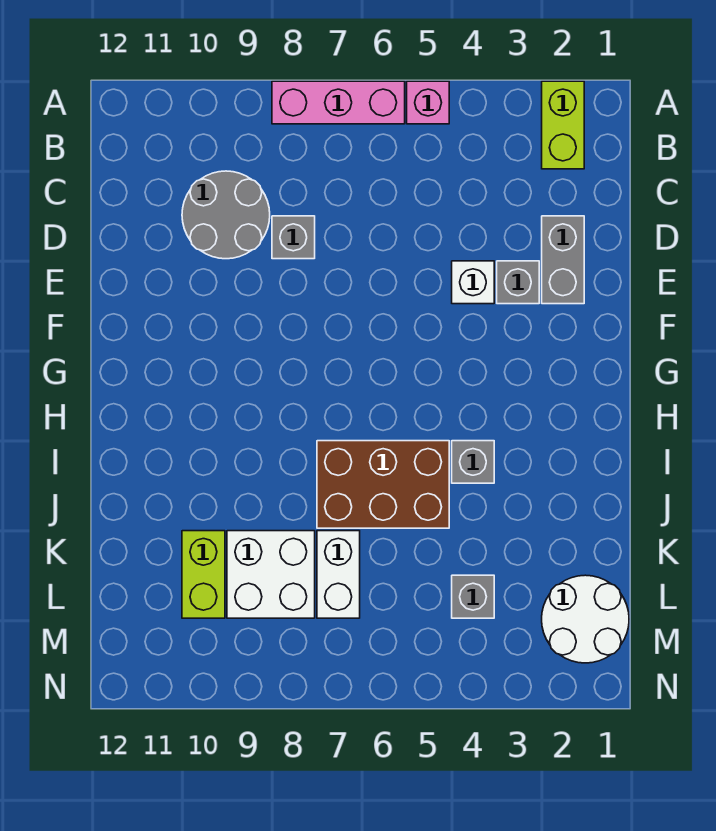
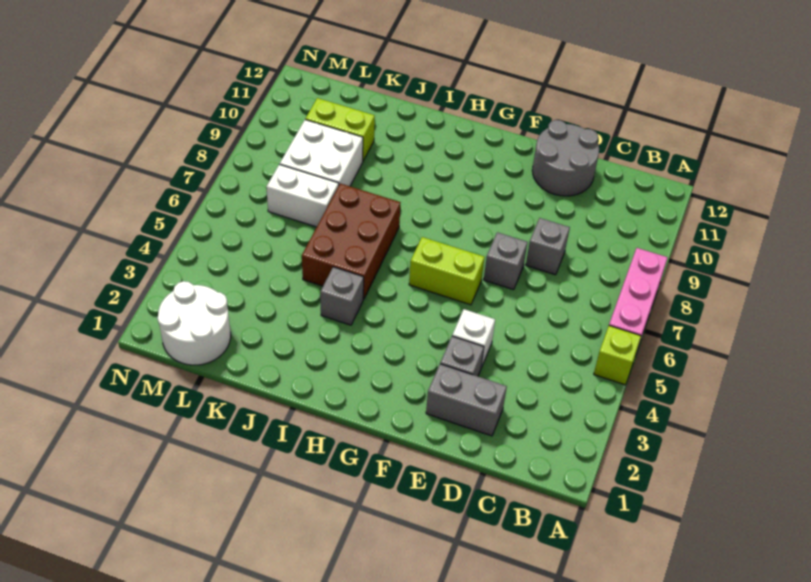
lime brick A2:B2 level 1 -> lime brick F6:G6 level 1
pink brick A5 level 1 -> lime brick A5 level 1
grey round brick C9:D10 level 1 -> grey round brick D11:E12 level 1
grey brick L4 level 1 -> grey brick E7 level 1

